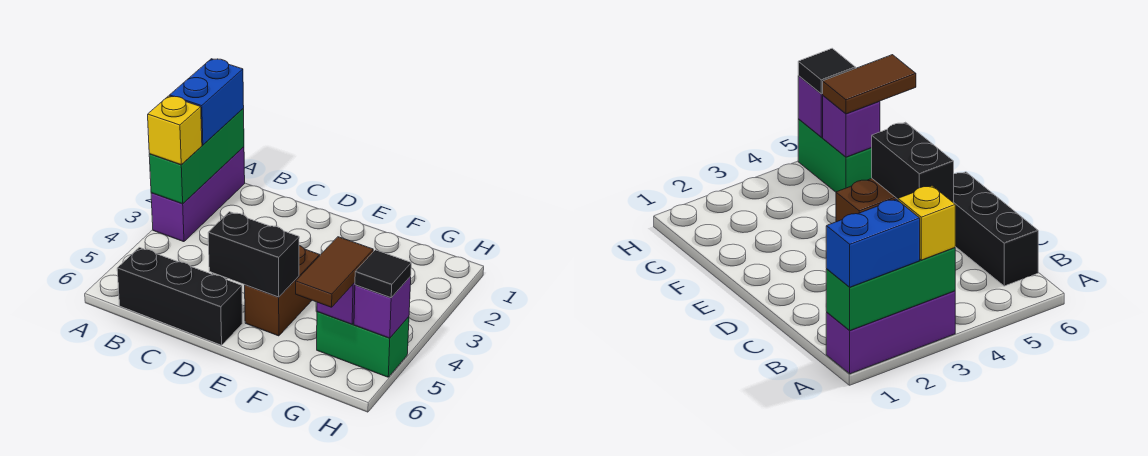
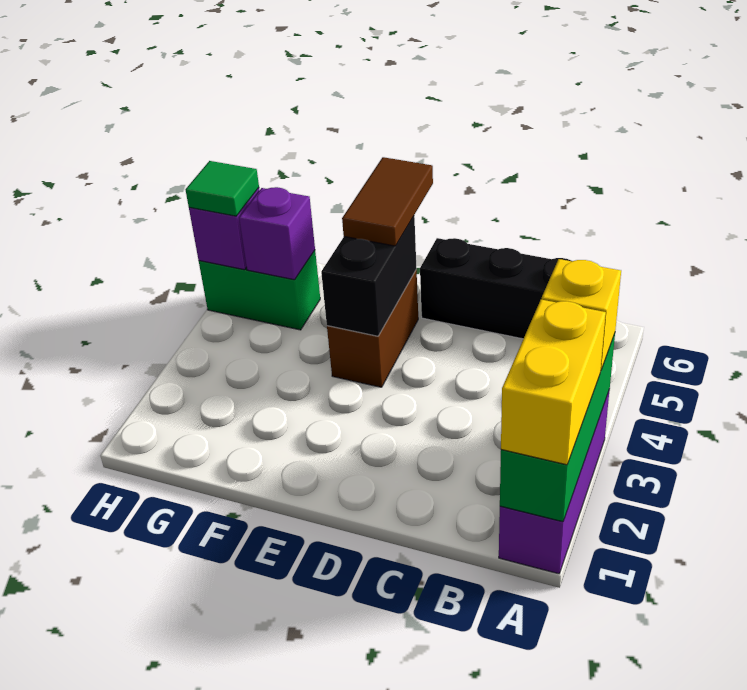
blue brick A1:A2 level 3 -> yellow brick A1:A2 level 3
black brick D5:E5 level 2 -> black brick E4:E5 level 2
brown tile G5:G6 level 3 -> brown tile E5:E6 level 3
black tile H5 level 3 -> green tile H5 level 3

